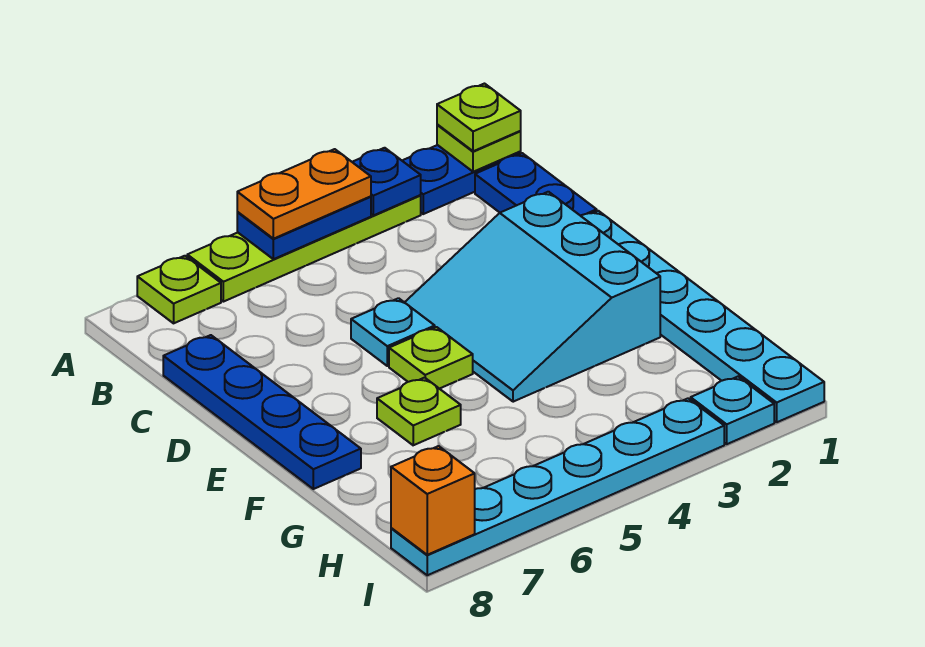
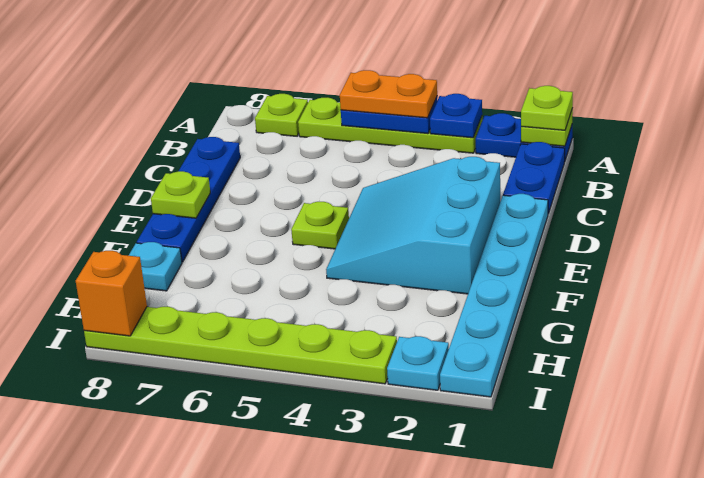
cyan plate D5 level 1 -> cyan plate G8 level 1
lime plate F6 level 1 -> lime plate E8 level 2
cyan plate I3:I8 level 1 -> lime plate I3:I8 level 1

